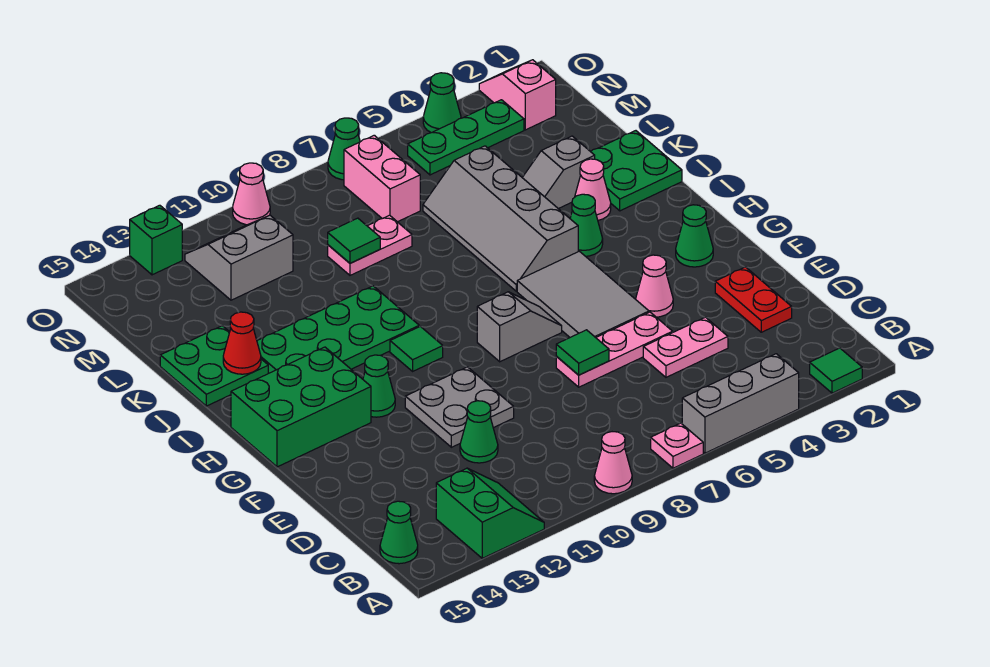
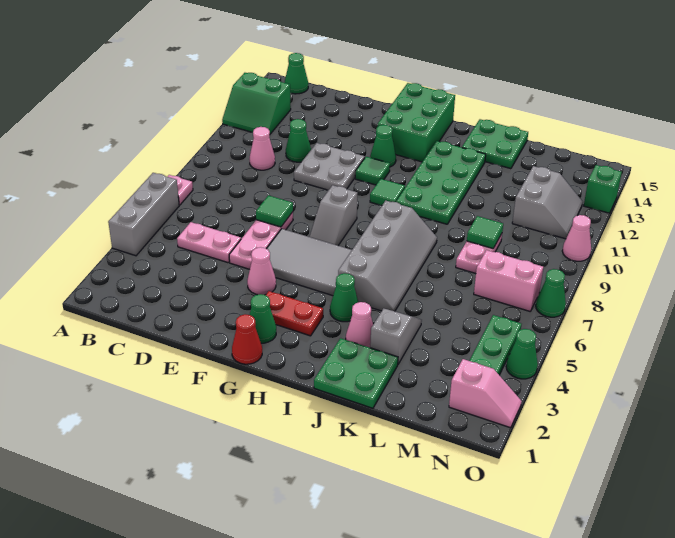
green tile A2 level 1 -> green tile G11 level 1
pink cone A9 level 1 -> pink cone C10 level 1
red plate D2:E2 level 1 -> red plate G3:H3 level 1
pink plate D4:D5 level 1 -> pink plate C5:D5 level 1
grey slope I5:L6 level 1 top 5 -> grey slope I5:J8 level 1 top I
red cone J14 level 2 -> red cone G1 level 1

